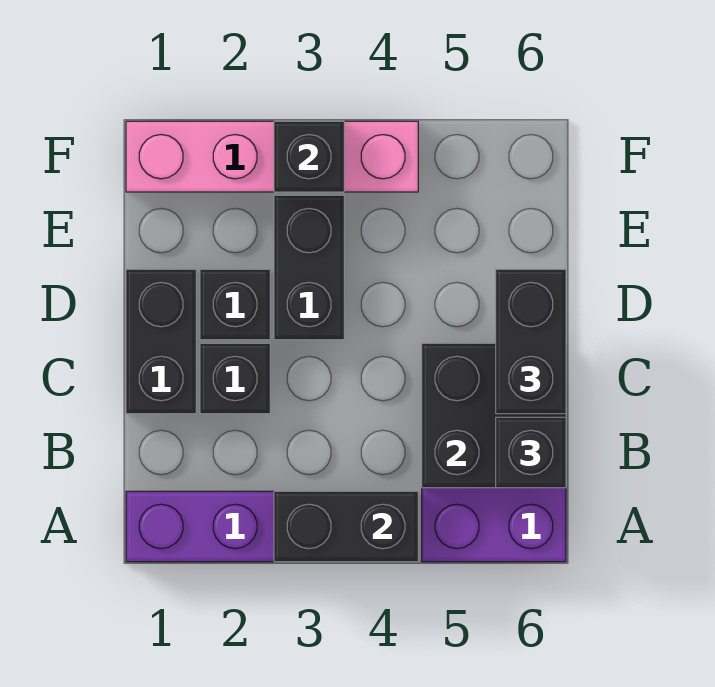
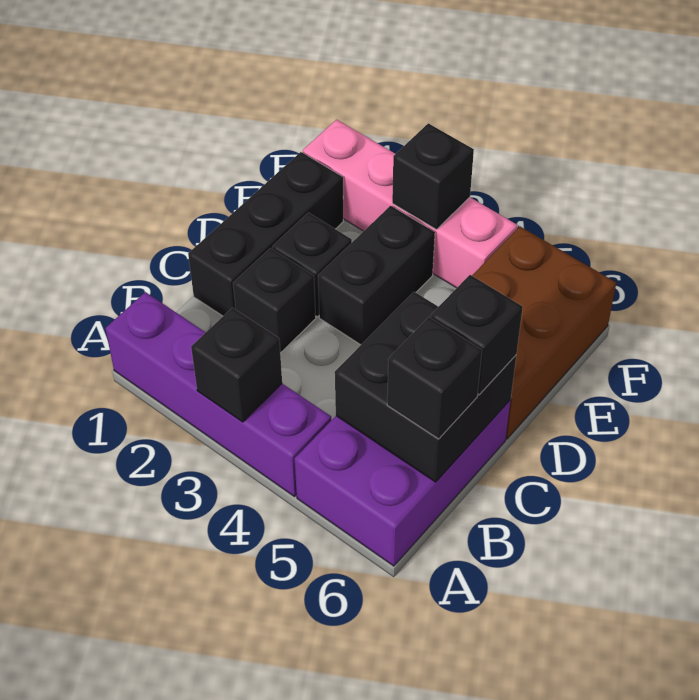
black brick A3:A4 level 2 -> black brick A3 level 2
black brick C1:D1 level 1 -> black brick C1:E1 level 1
black brick C6:D6 level 3 -> black brick C6 level 3
none -> brown brick D5:F6 level 1

